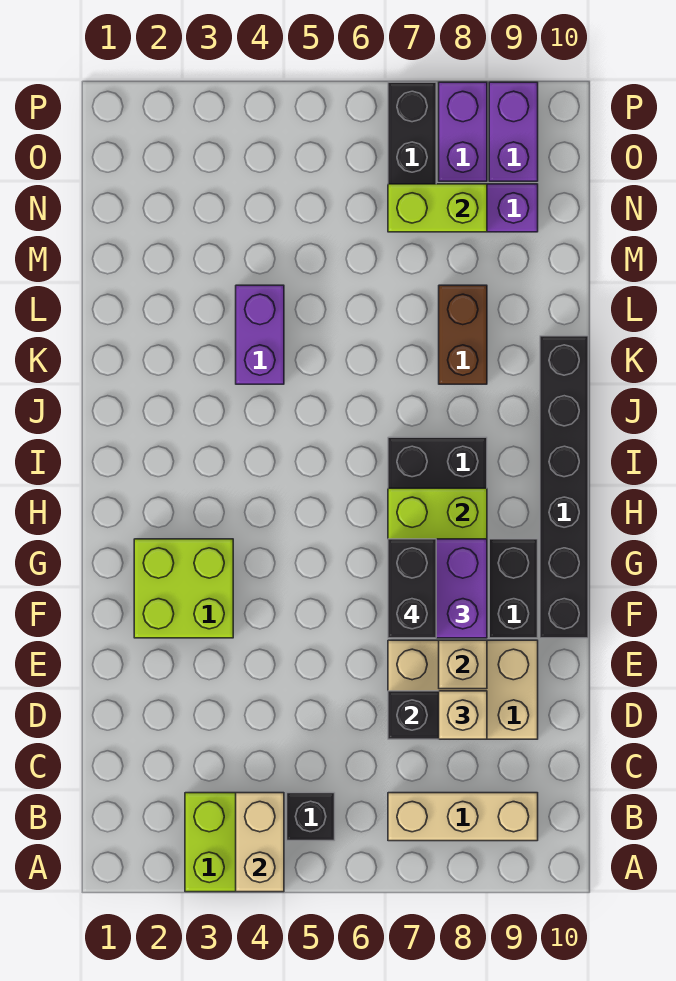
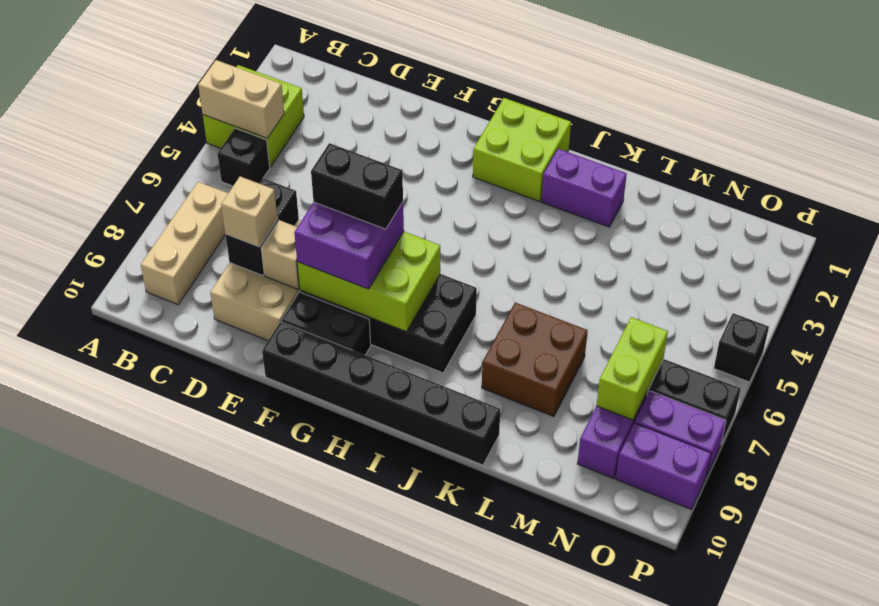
lime brick F2:G3 level 1 -> lime brick H1:I2 level 1
purple brick K4:L4 level 1 -> purple brick J2:K2 level 1
brown brick K8:L8 level 1 -> brown brick K7:L8 level 1
none -> black brick P5 level 1

